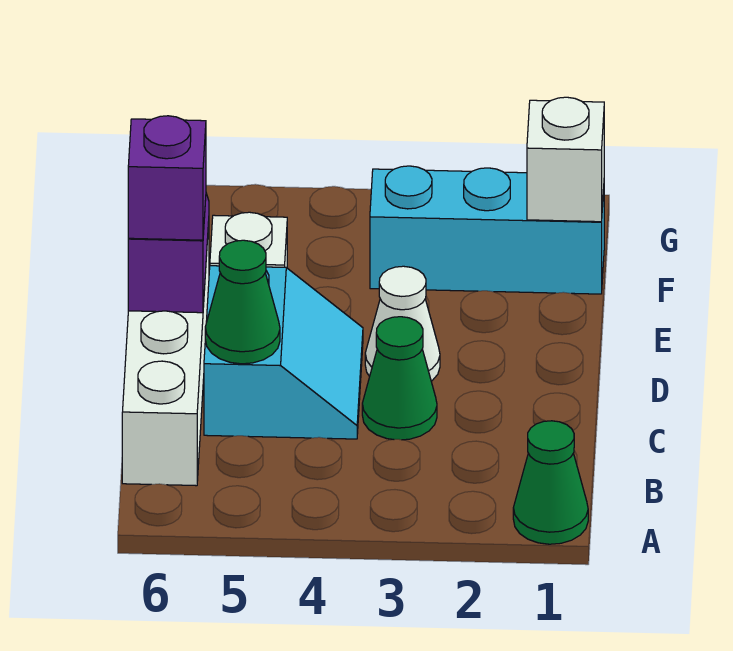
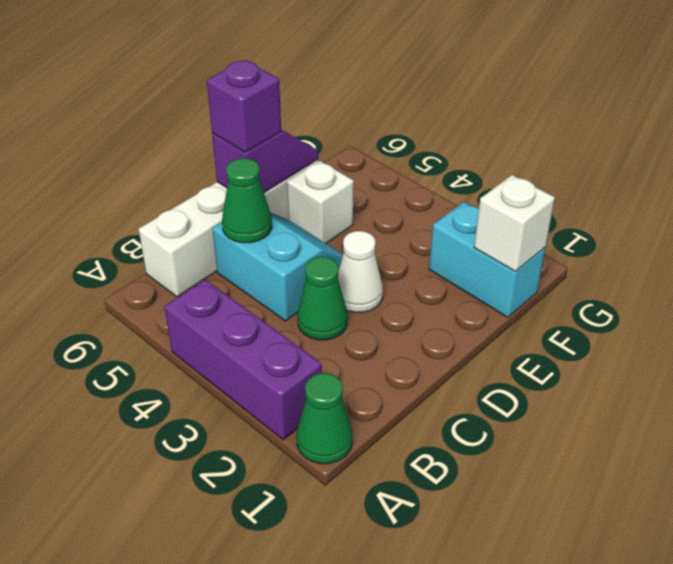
none -> purple brick A2:A4 level 1
cyan slope C4:D5 level 1 top 5 -> cyan slope C4:D5 level 1 top C
cyan brick F1:F3 level 1 -> cyan brick F1:F2 level 1

